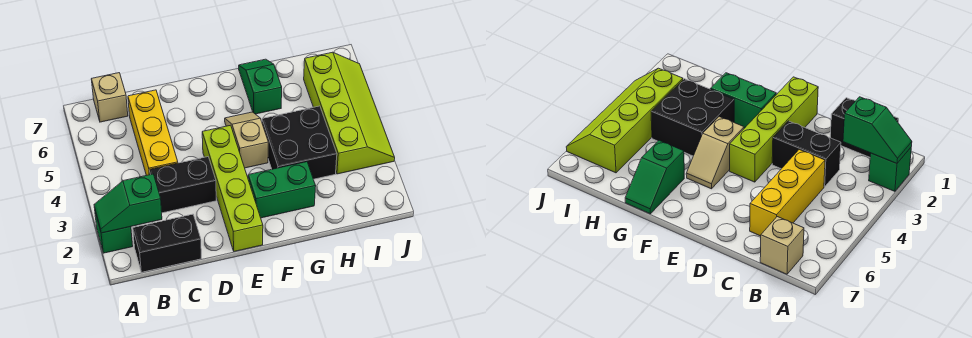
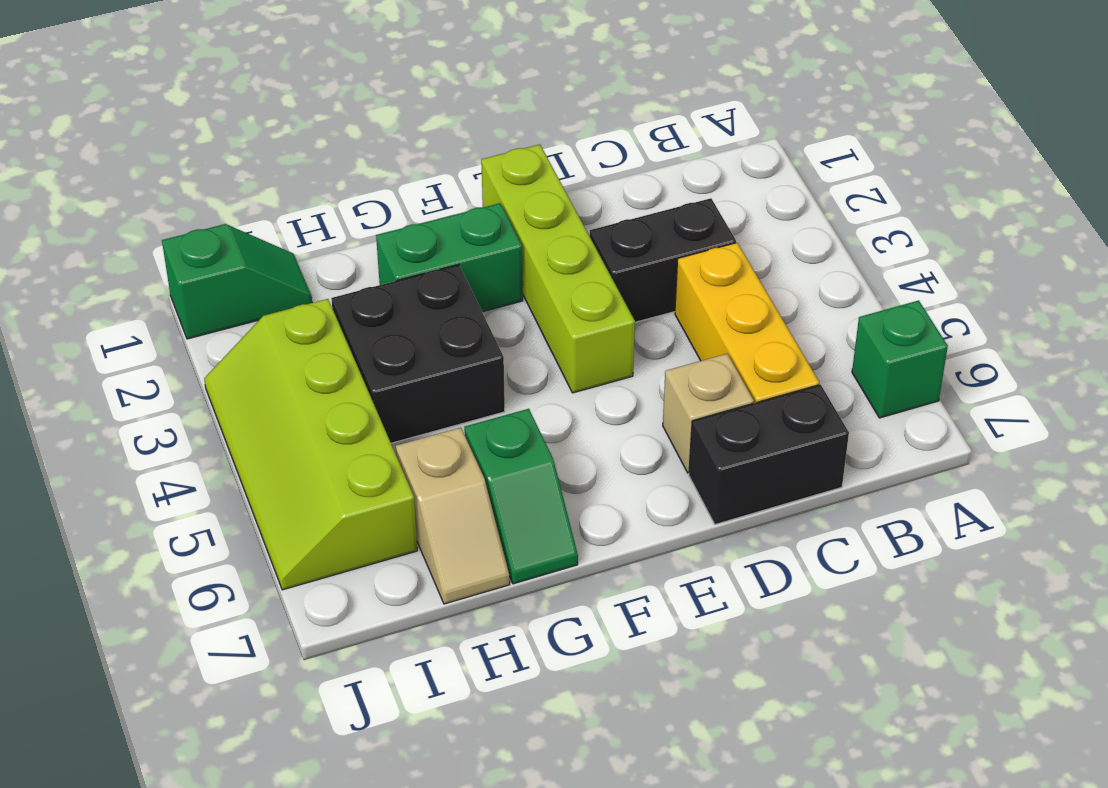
green brick A2 level 1 -> green brick A6 level 1
green slope A2:B2 level 2 top B -> green slope I1:J1 level 1 top J
black brick B1:C1 level 1 -> black brick C7:D7 level 1
tan brick B7 level 1 -> tan brick D6 level 1
tan slope F4:F5 level 1 top 4 -> tan slope H6:H7 level 1 top 6

